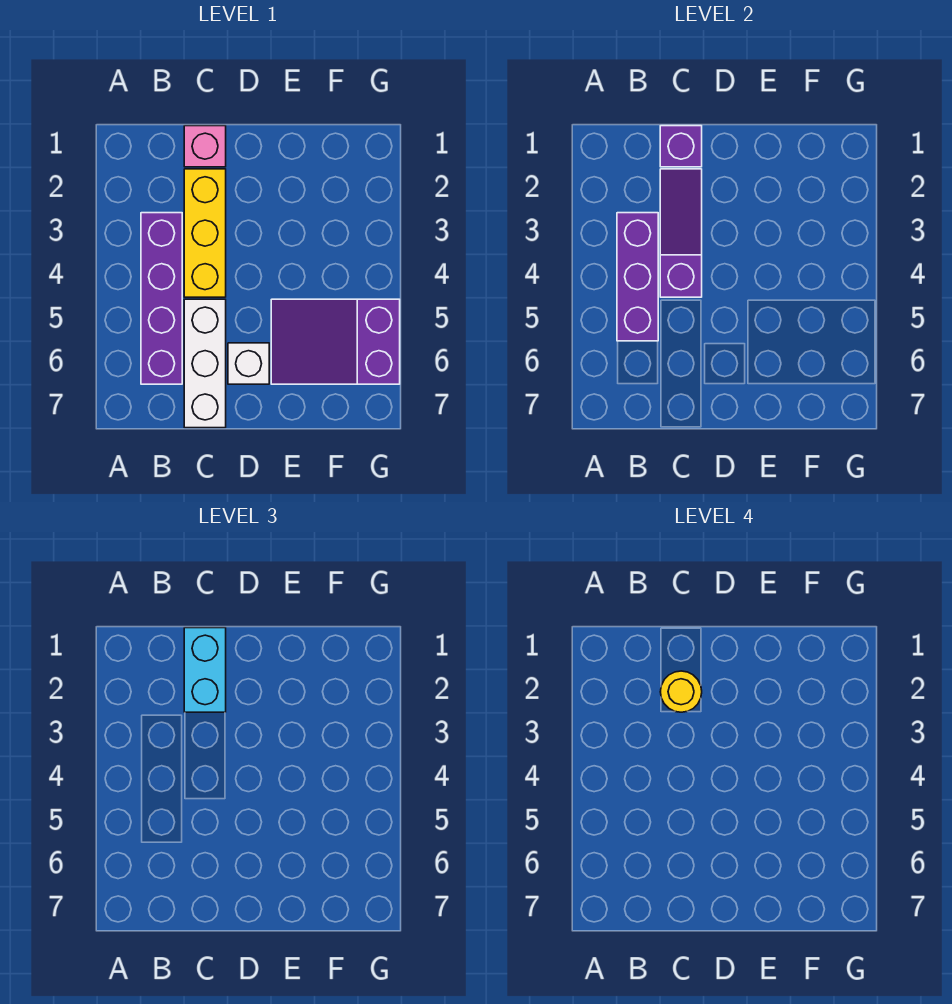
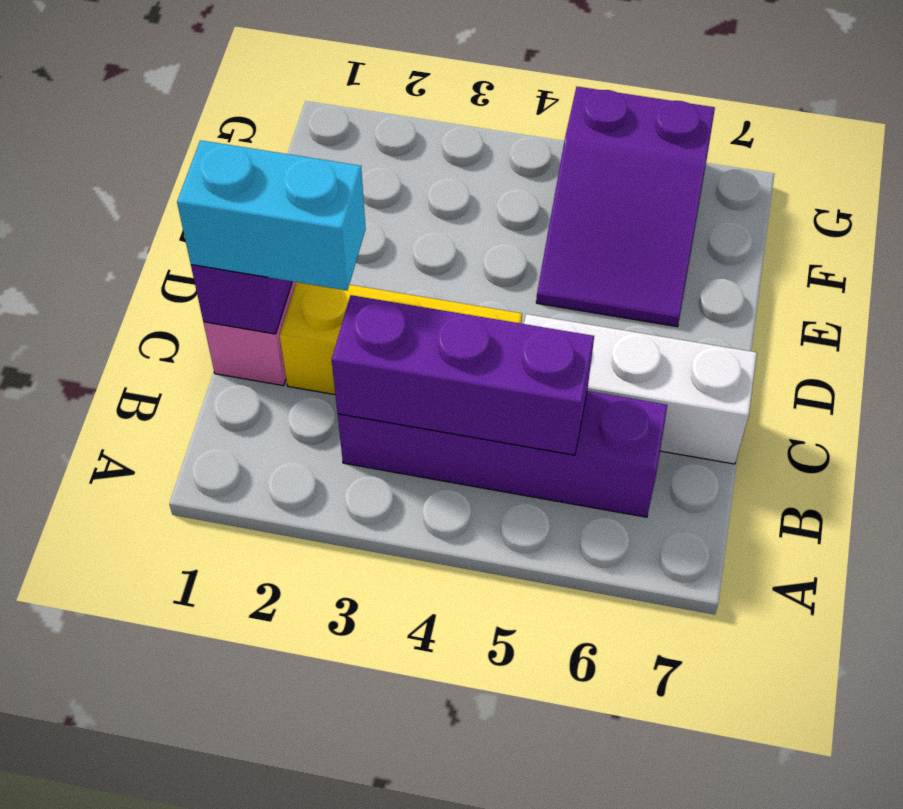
purple slope C2:C4 level 2 top 4 -> none
yellow round brick C2 level 4 -> none
white brick D6 level 1 -> none

